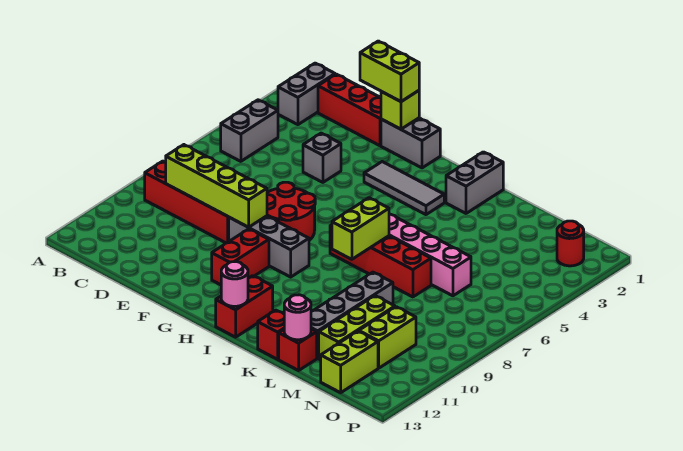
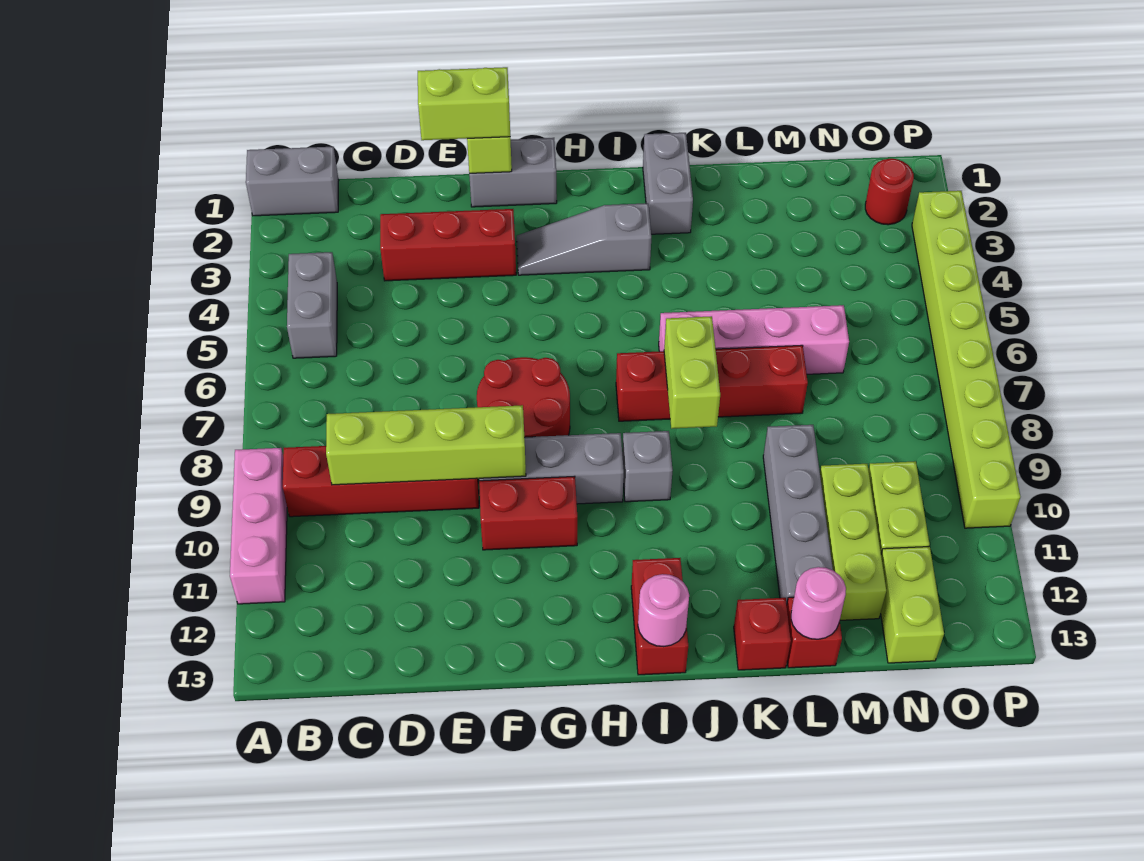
none -> pink brick A9:A11 level 1
grey brick B1:B2 level 1 -> grey brick A1:B1 level 1
red brick C1:E1 level 1 -> red brick D3:F3 level 1
grey brick E4 level 1 -> grey brick I9 level 1
grey tile G3:I3 level 1 -> grey slope G3:I3 level 1 top I
red brick G10:G11 level 1 -> red brick F10:G10 level 1
none -> lime brick P3:P10 level 1

